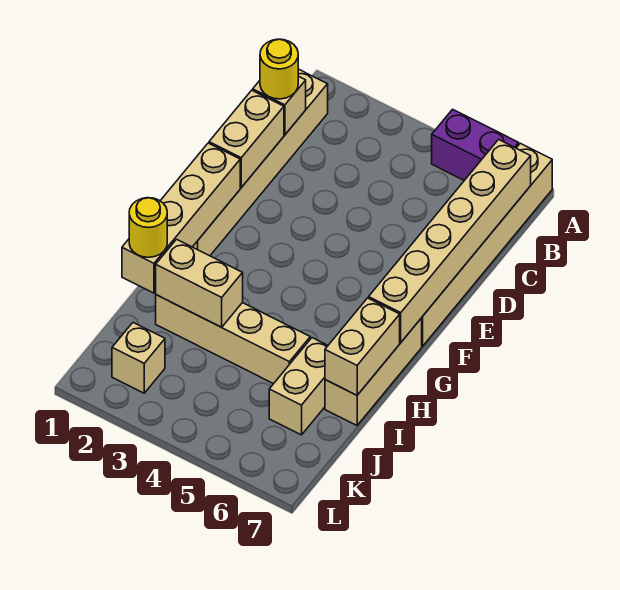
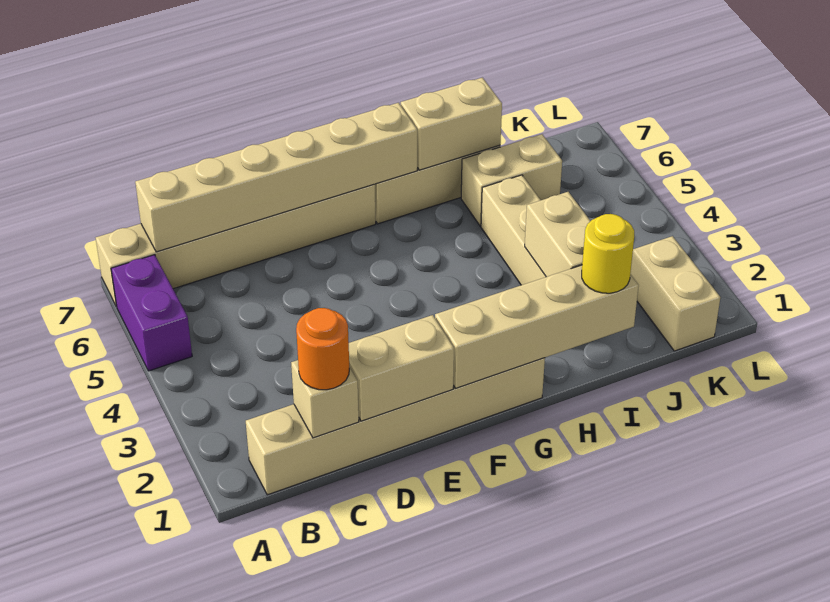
yellow round brick C1 level 3 -> orange round brick C1 level 3
tan brick K2 level 1 -> tan brick K1:K2 level 1

